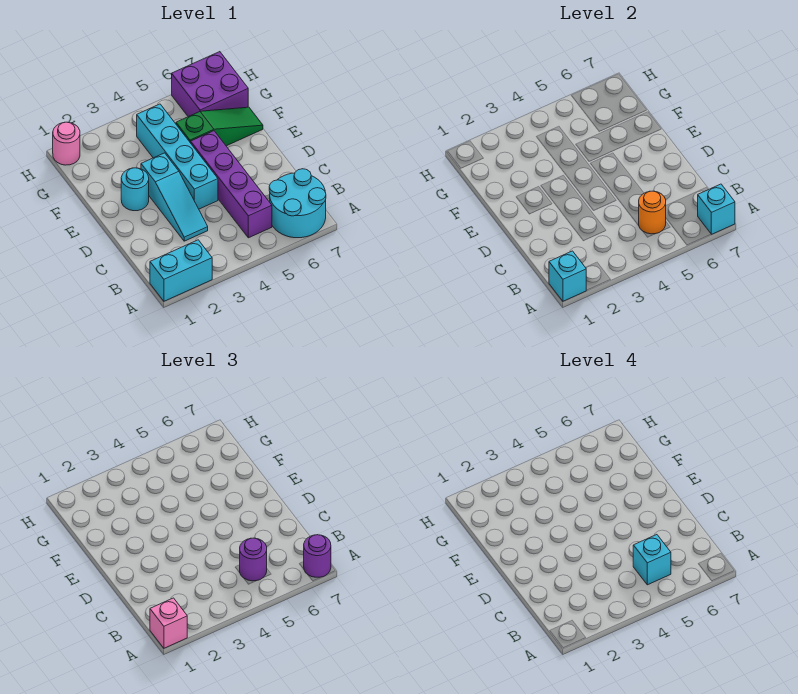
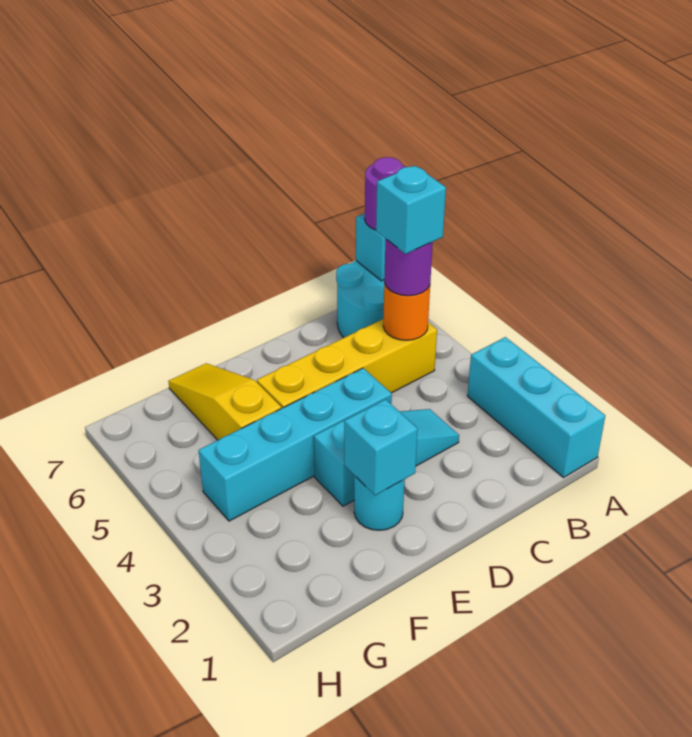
cyan brick A1:A2 level 1 -> cyan brick A1:A3 level 1
cyan brick A1 level 2 -> cyan brick E2 level 2
pink brick A1 level 3 -> none
purple brick B5:E5 level 1 -> yellow brick B5:E5 level 1
green slope F5:F7 level 1 top 5 -> yellow slope F5:F7 level 1 top 5
purple brick G6:H7 level 1 -> none
pink round brick H1 level 1 -> none

